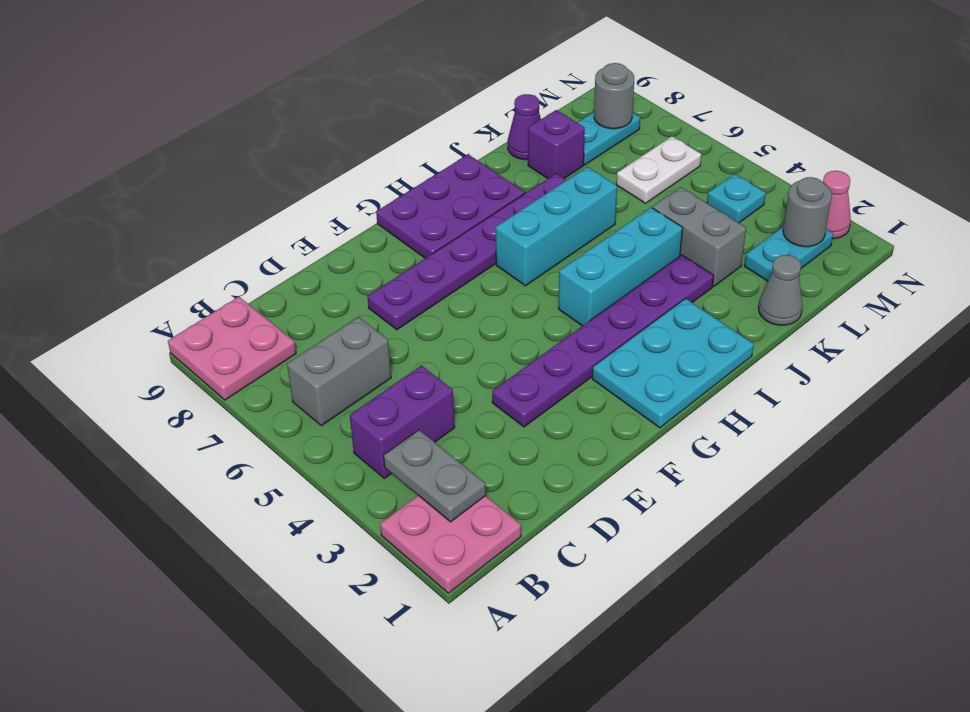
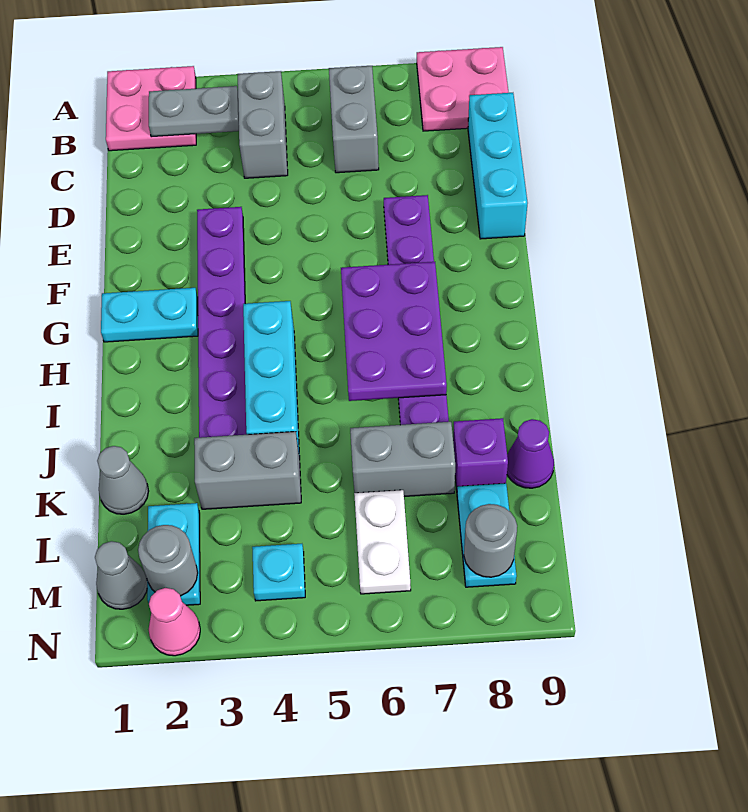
purple brick B4:C4 level 1 -> grey brick B4:C4 level 1
cyan plate G1:I2 level 1 -> cyan plate G1:G2 level 1
purple plate G8:I9 level 1 -> purple plate G6:I7 level 2
cyan brick H6:J6 level 1 -> cyan brick C9:E9 level 1
none -> grey brick K6:K7 level 1
none -> grey cone M1 level 1

